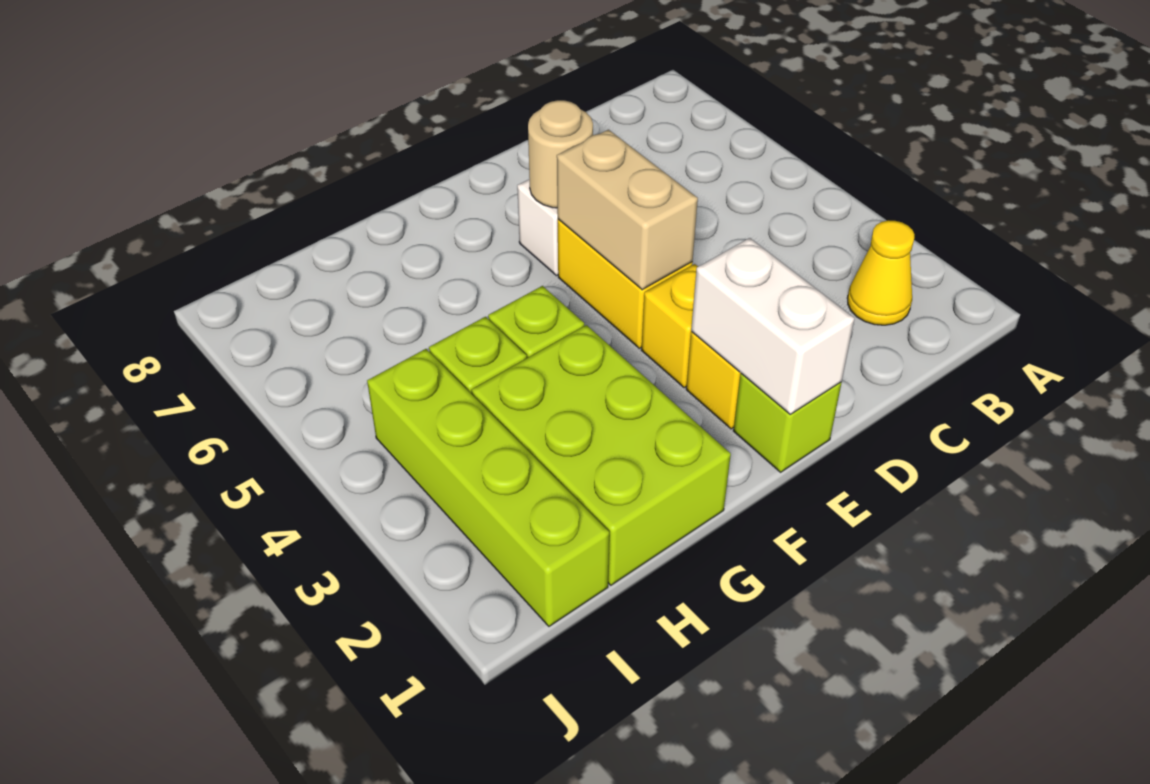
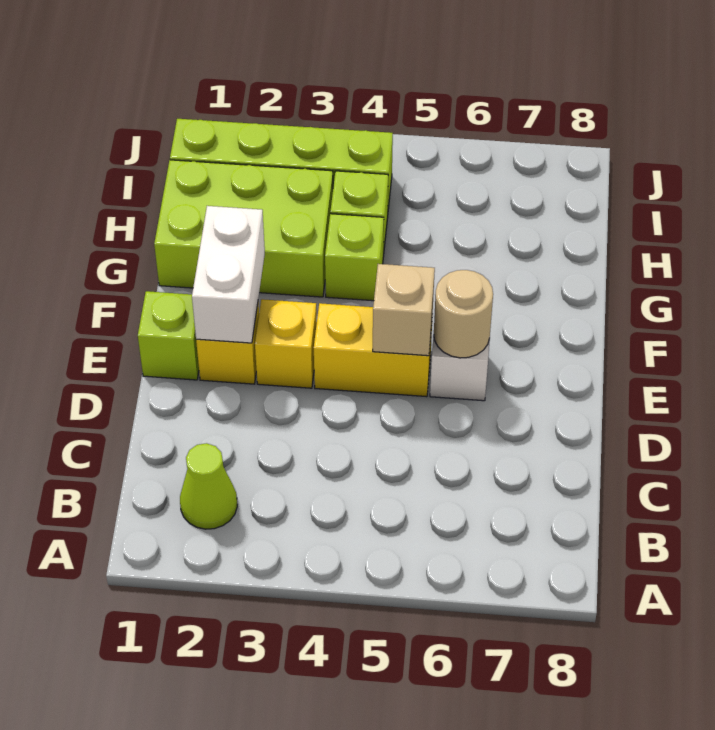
yellow cone B2 level 1 -> lime cone B2 level 1
white brick E1:E2 level 2 -> white brick E2:F2 level 2
tan brick E4:E5 level 2 -> tan brick E5 level 2

